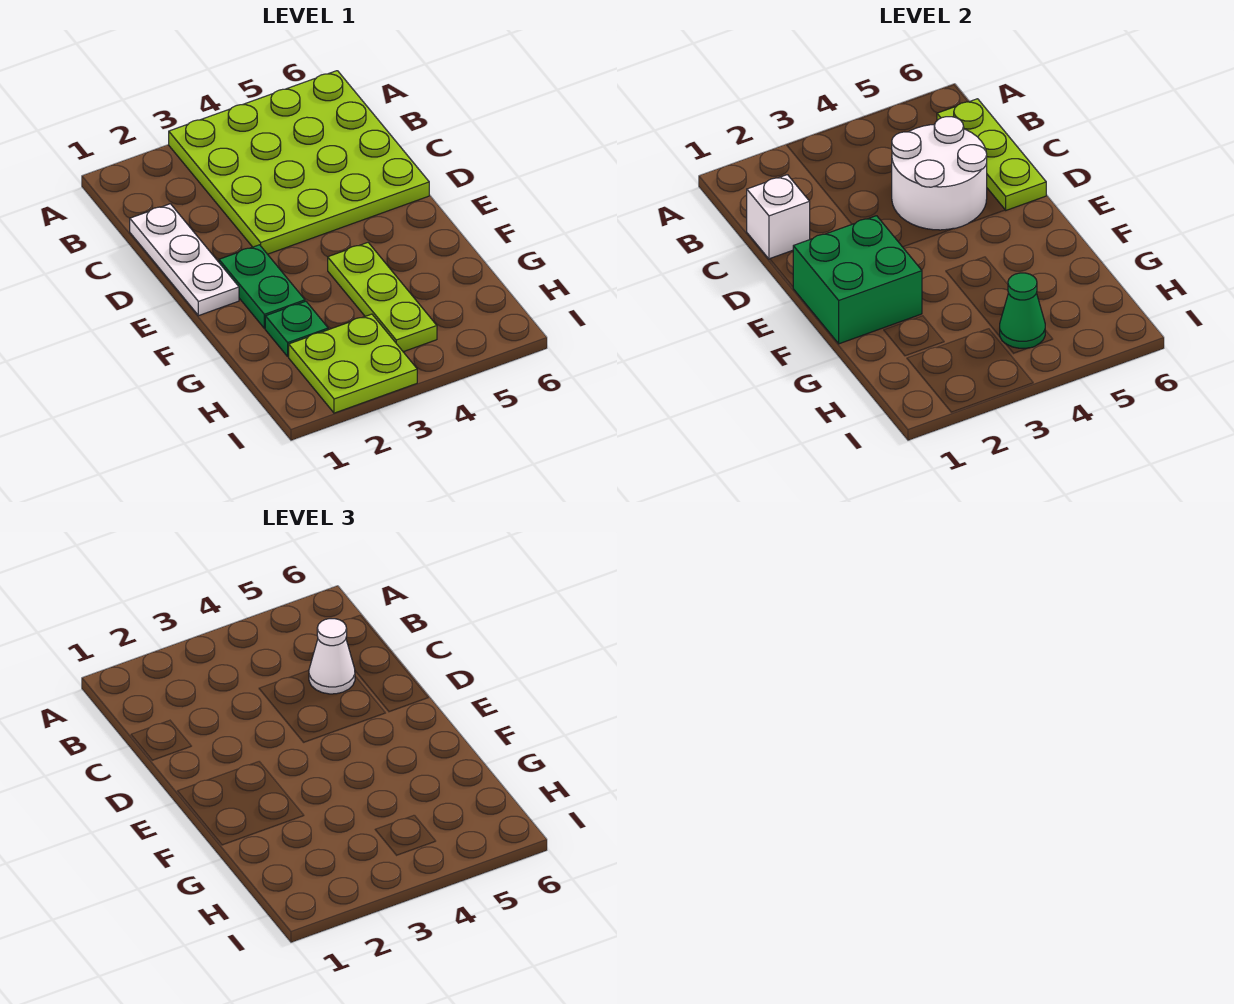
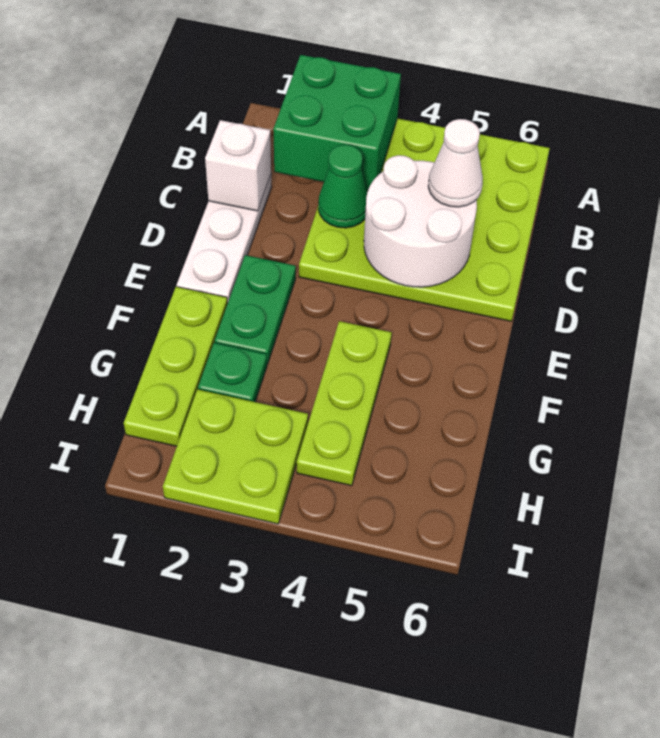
lime plate B6:D6 level 2 -> lime plate F1:H1 level 1
green brick E1:F2 level 2 -> green brick A2:B3 level 2
green cone H4 level 2 -> green cone C3 level 2

